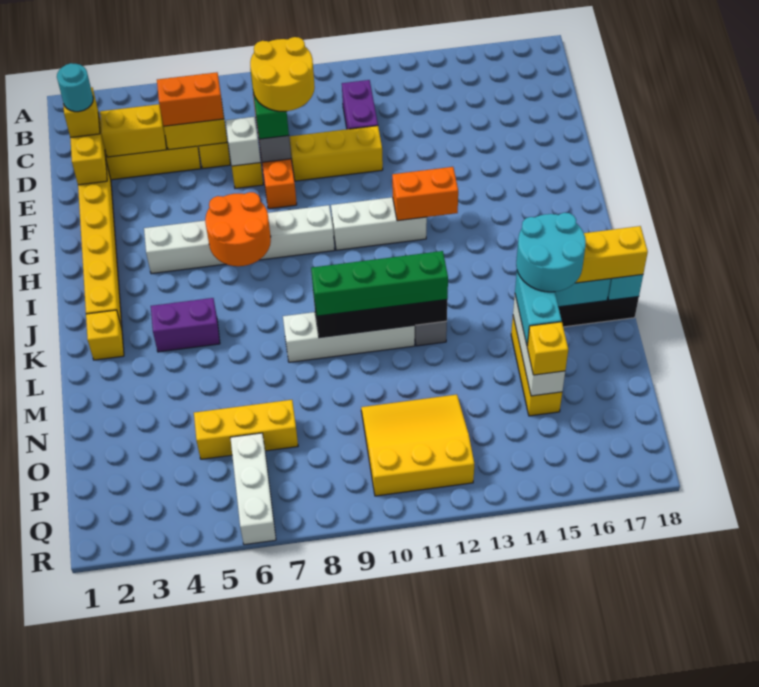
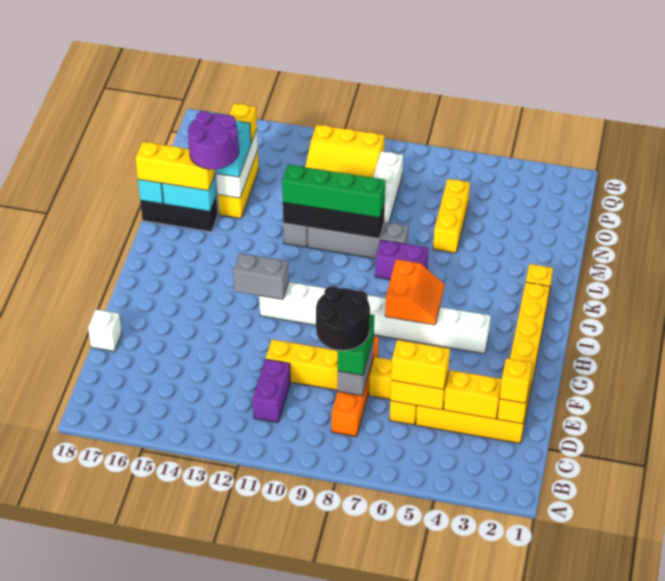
cyan round brick D2 level 4 -> none
orange brick D5:D6 level 3 -> yellow brick D5:D6 level 3
yellow round brick D8:E9 level 4 -> black round brick D8:E9 level 4
white brick E7 level 2 -> white brick E18 level 1
orange round brick H6:I7 level 2 -> orange slope H6:I7 level 2 top 7
orange brick H12:H13 level 2 -> grey brick H12:H13 level 2
purple brick K4:K5 level 1 -> purple brick K7:K8 level 1
white brick L8:L11 level 1 -> grey brick L8:L11 level 1
cyan round brick L15:M16 level 4 -> purple round brick L15:M16 level 4
yellow brick O5:O7 level 1 -> yellow brick M6:O6 level 1
white brick P6:R6 level 1 -> white brick N9:P9 level 1

